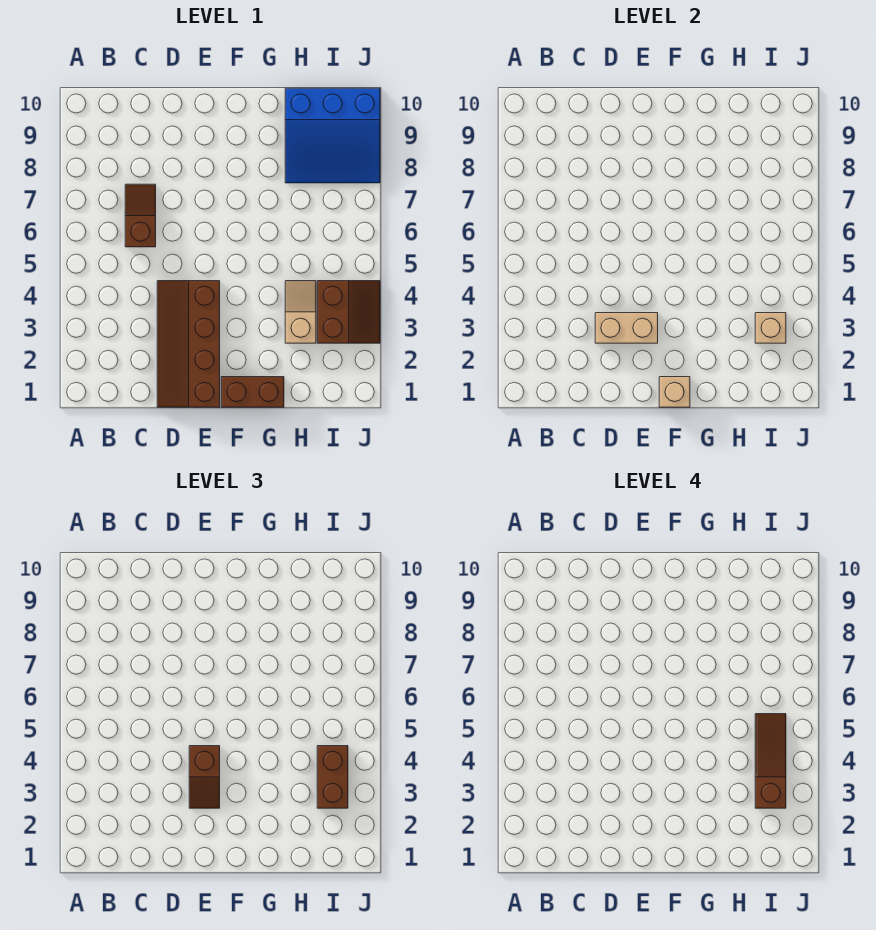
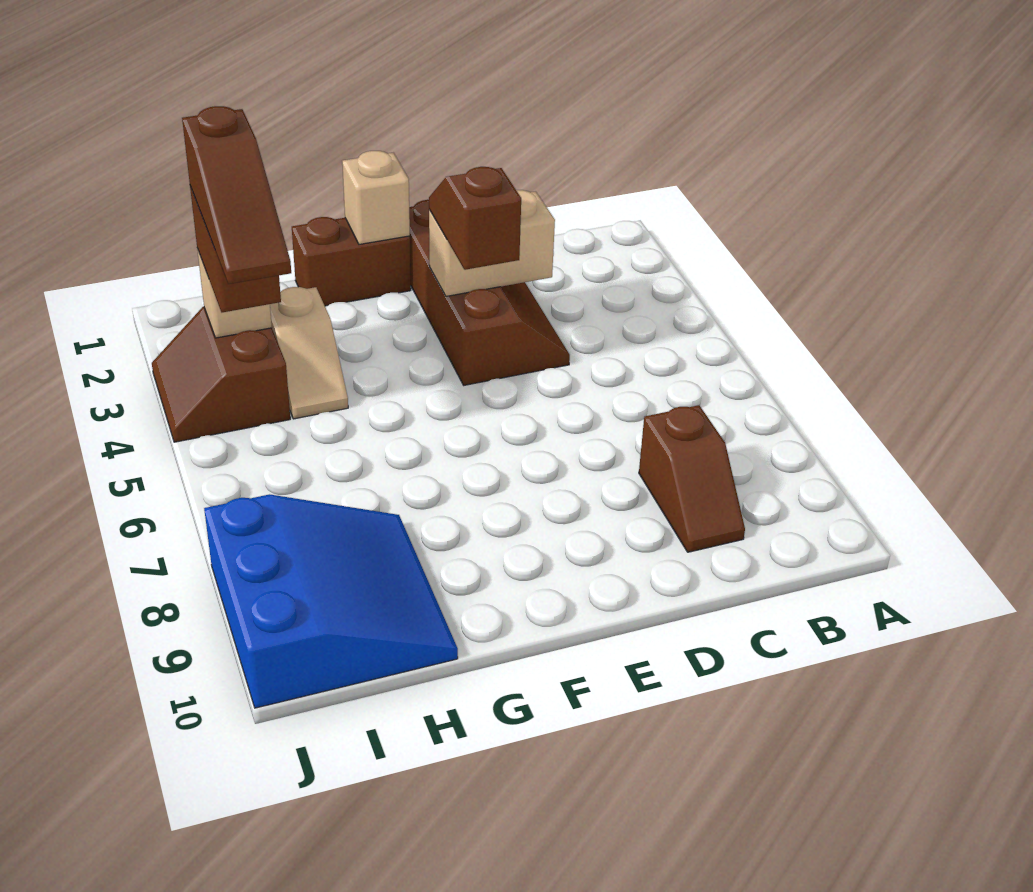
brown slope C6:C7 level 1 top 6 -> brown slope C8:C9 level 1 top 8
blue slope H8:J10 level 1 top 10 -> blue slope H8:J10 level 1 top J

